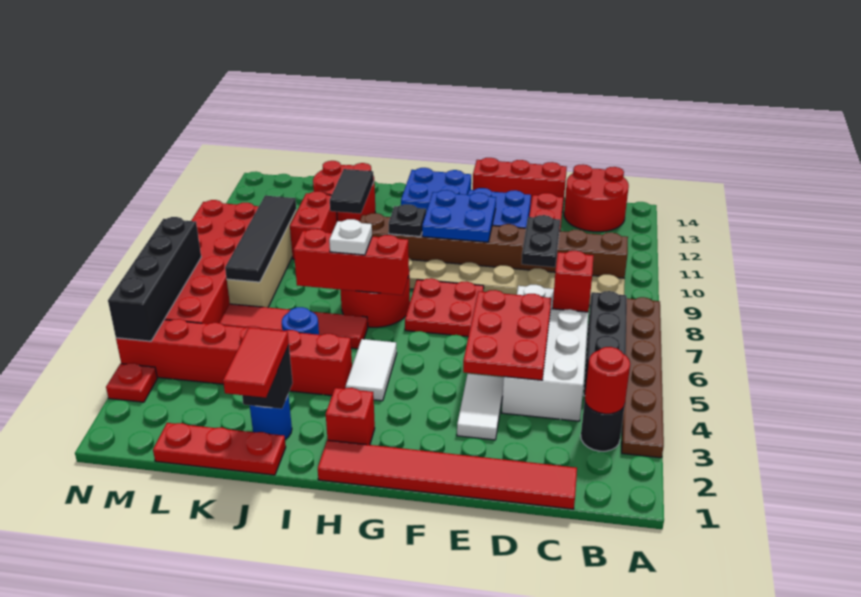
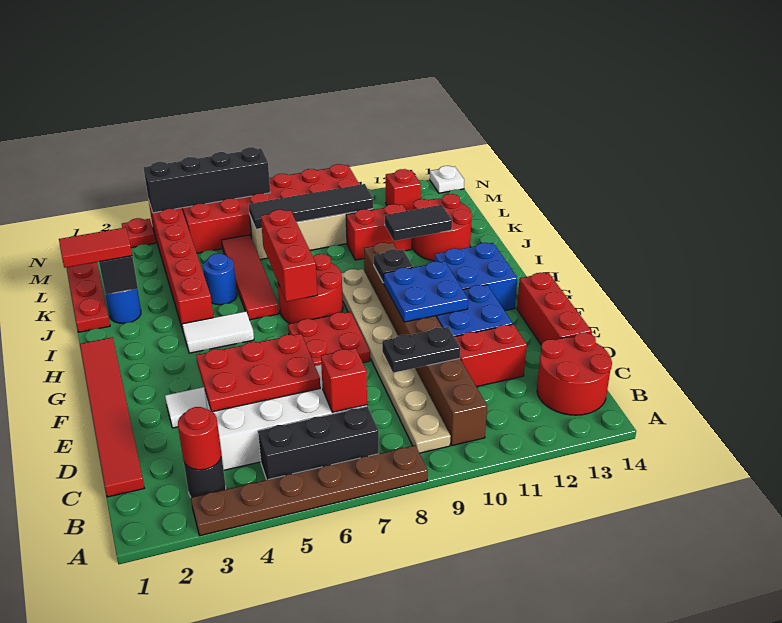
red brick H2 level 1 -> red brick M12 level 1
white plate I7 level 3 -> white plate N14 level 1

